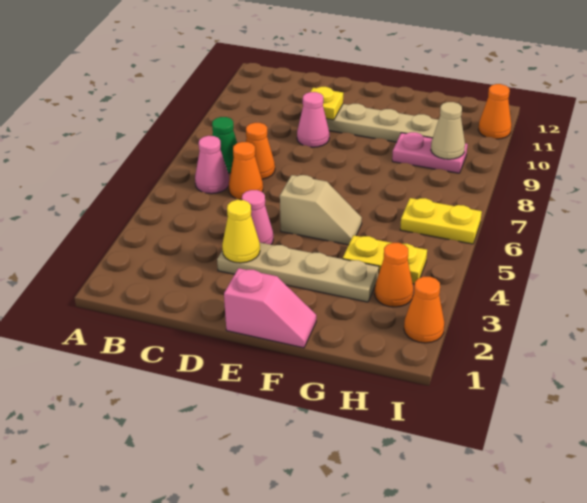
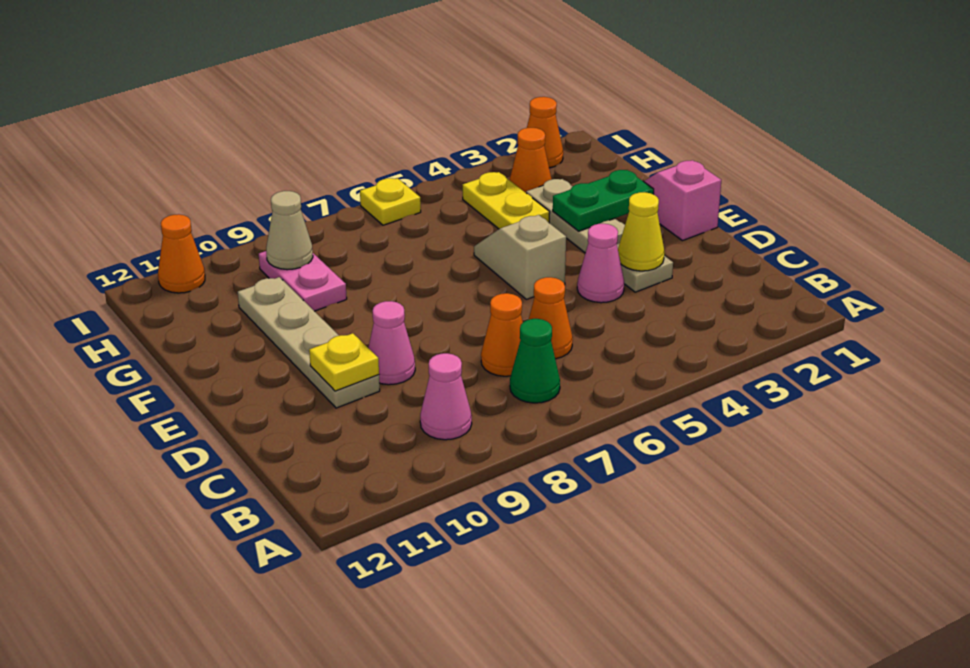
pink cone B6 level 1 -> pink cone B9 level 1
none -> green plate F2:F3 level 2
yellow plate H6:I6 level 1 -> yellow plate I6 level 1

